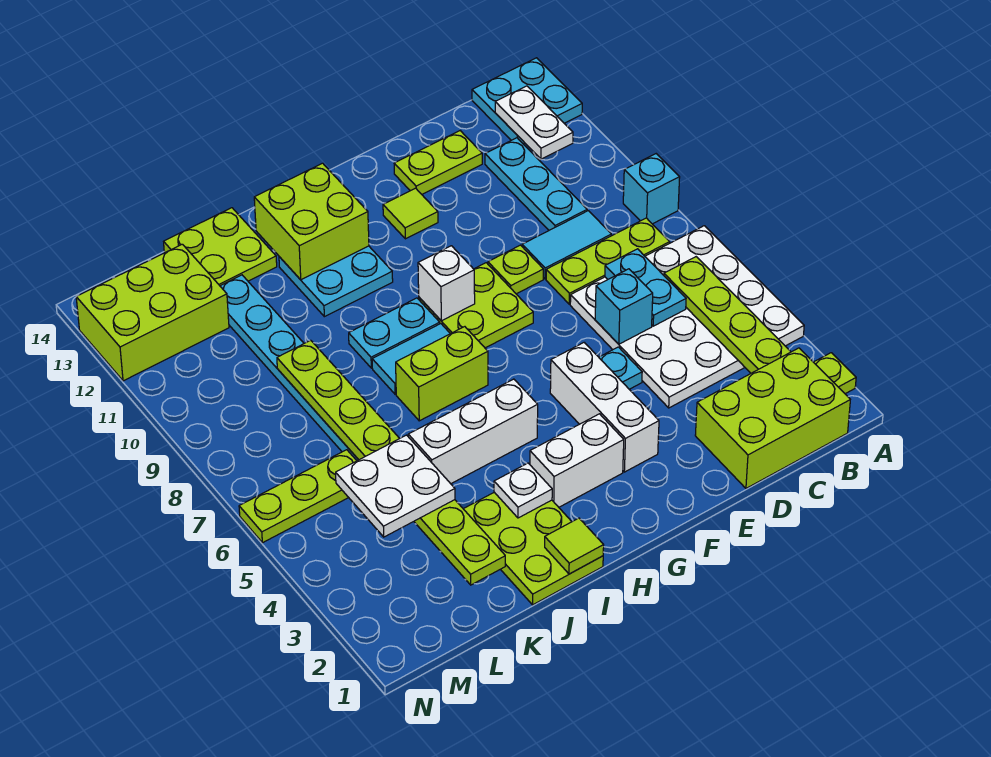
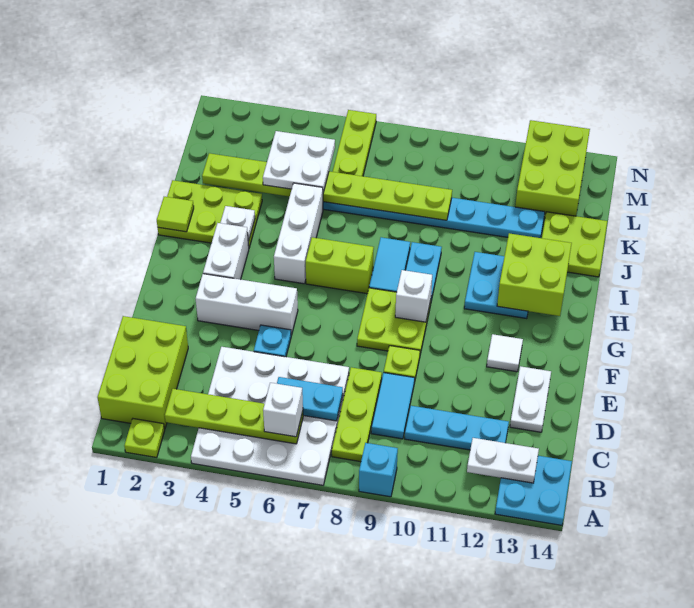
none -> white brick B6 level 3
cyan brick D6 level 2 -> none
lime plate D13:E13 level 1 -> white plate D13:E13 level 1
lime tile F12 level 1 -> white tile F12 level 1
lime brick H7:I7 level 1 -> lime brick H6:H7 level 1

